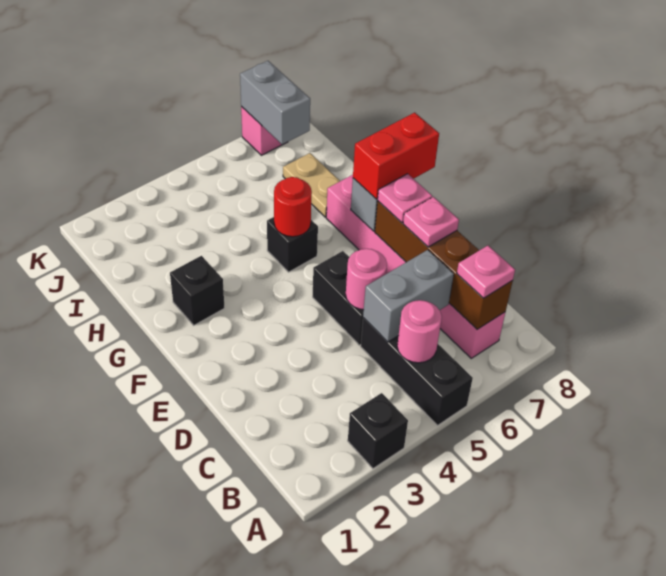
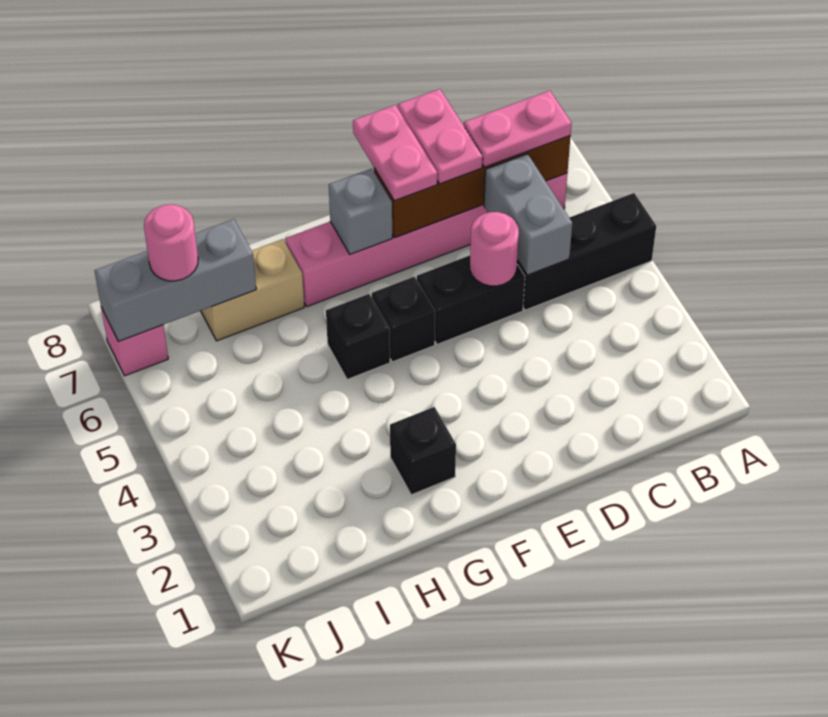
black brick A3 level 1 -> black brick F5 level 1
pink round brick B5 level 2 -> pink round brick J7 level 3
pink plate B7 level 3 -> pink plate B7:C7 level 3
pink plate D7 level 3 -> pink plate D7:D8 level 3
pink plate E7 level 3 -> pink plate E7:E8 level 3
red brick F7:F8 level 3 -> none
red round brick G5 level 2 -> none
tan plate H7:I7 level 1 -> tan brick H7:I7 level 1
grey brick J7:K7 level 2 -> grey brick I7:K7 level 2

